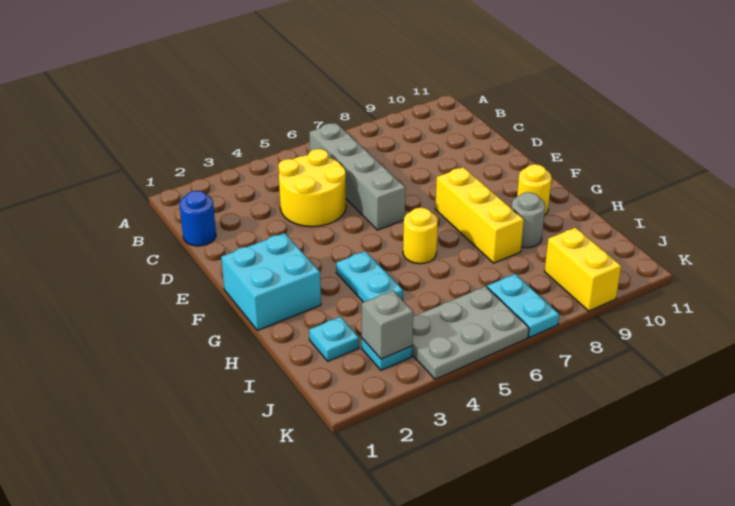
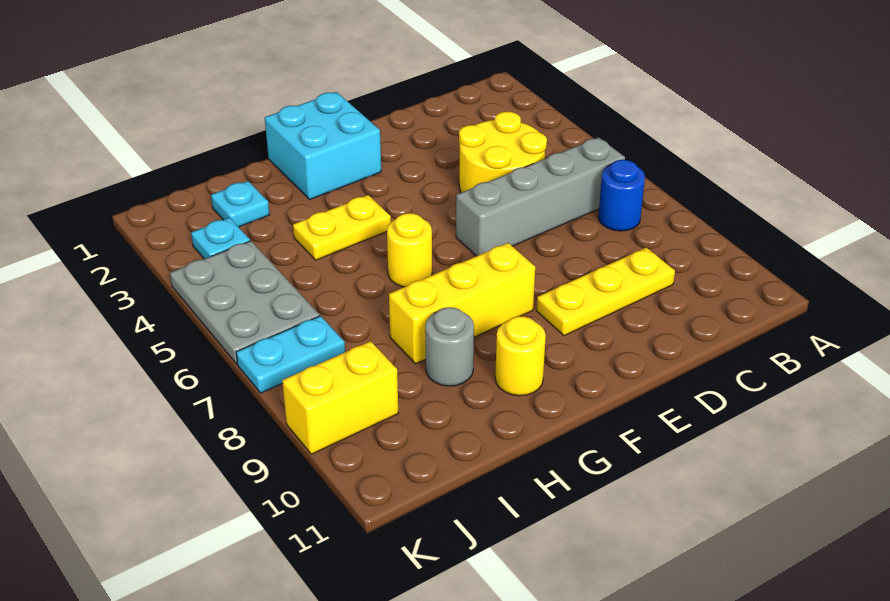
blue round brick C1 level 1 -> blue round brick B7 level 1
none -> yellow plate C9:E9 level 1
cyan plate G4:H4 level 1 -> yellow plate G4:H4 level 1
grey brick J3 level 2 -> none

